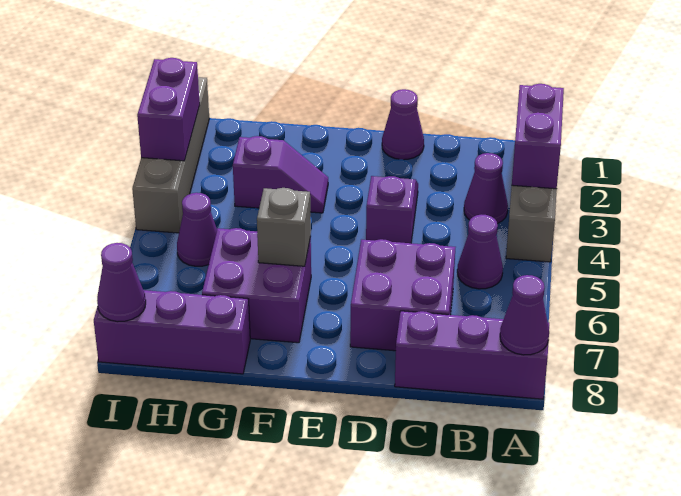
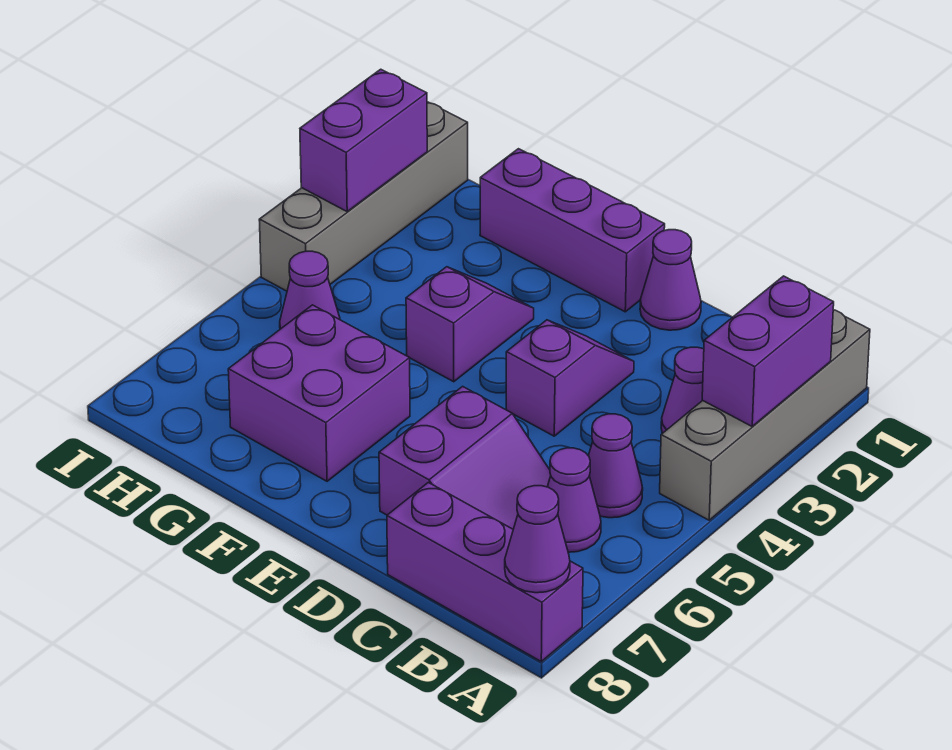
purple brick C6:D7 level 1 -> purple slope C6:D7 level 1 top D
purple slope F3:G3 level 1 top G -> purple slope F3:F4 level 1 top 4
grey brick F6 level 2 -> none
purple brick G8:I8 level 1 -> purple brick E1:G1 level 1
purple cone I8 level 2 -> purple cone B6 level 1

